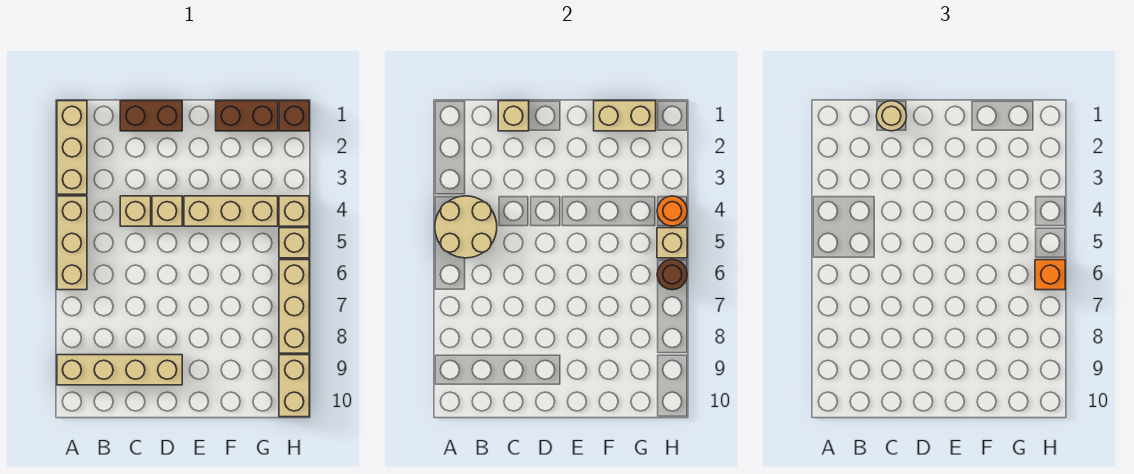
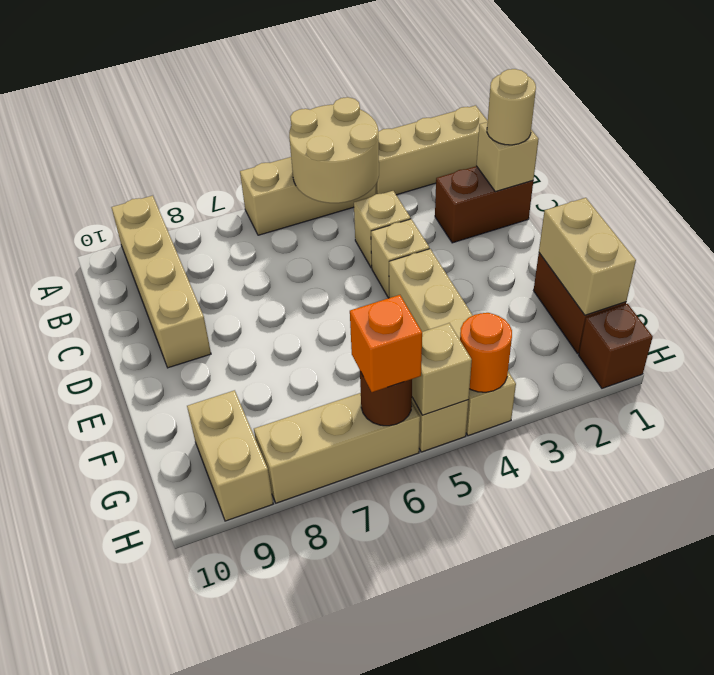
brown brick C1:D1 level 1 -> brown brick C1:C2 level 1
tan brick H9:H10 level 1 -> tan brick G9:H9 level 1

